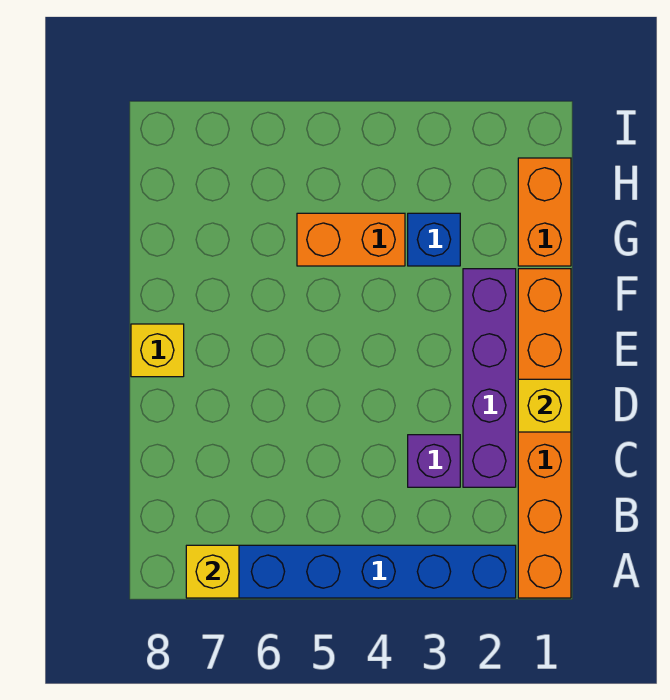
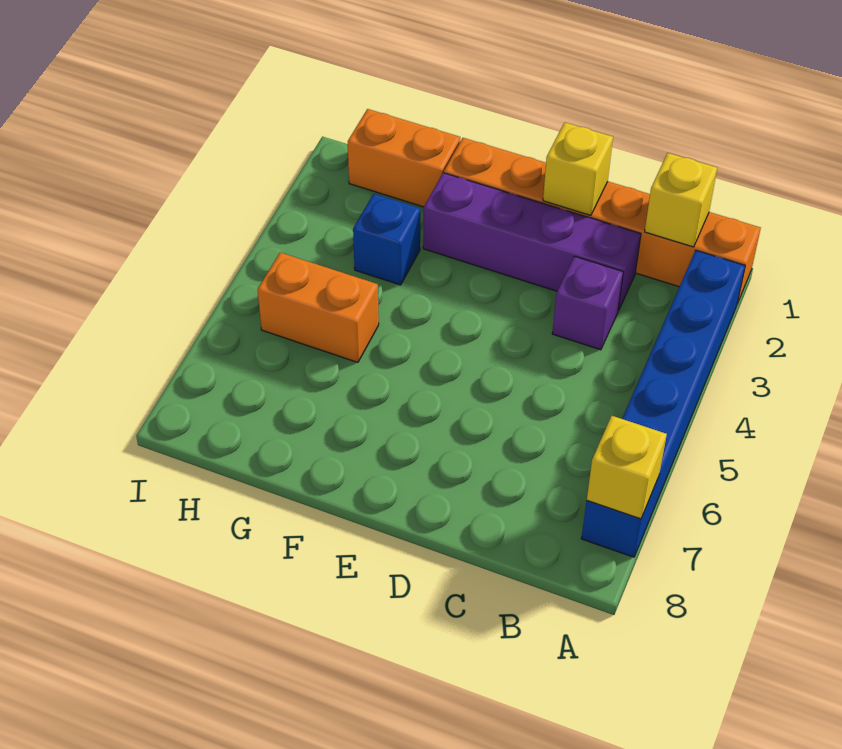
yellow brick E8 level 1 -> yellow brick B1 level 2
orange brick G4:G5 level 1 -> orange brick G5:H5 level 1

